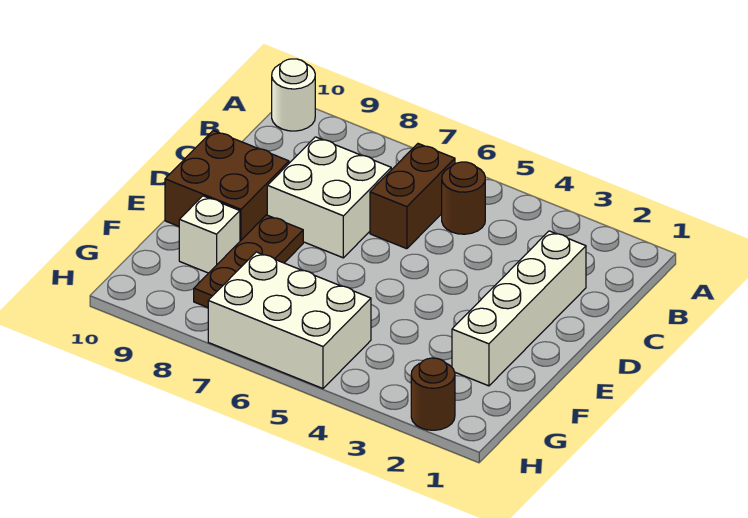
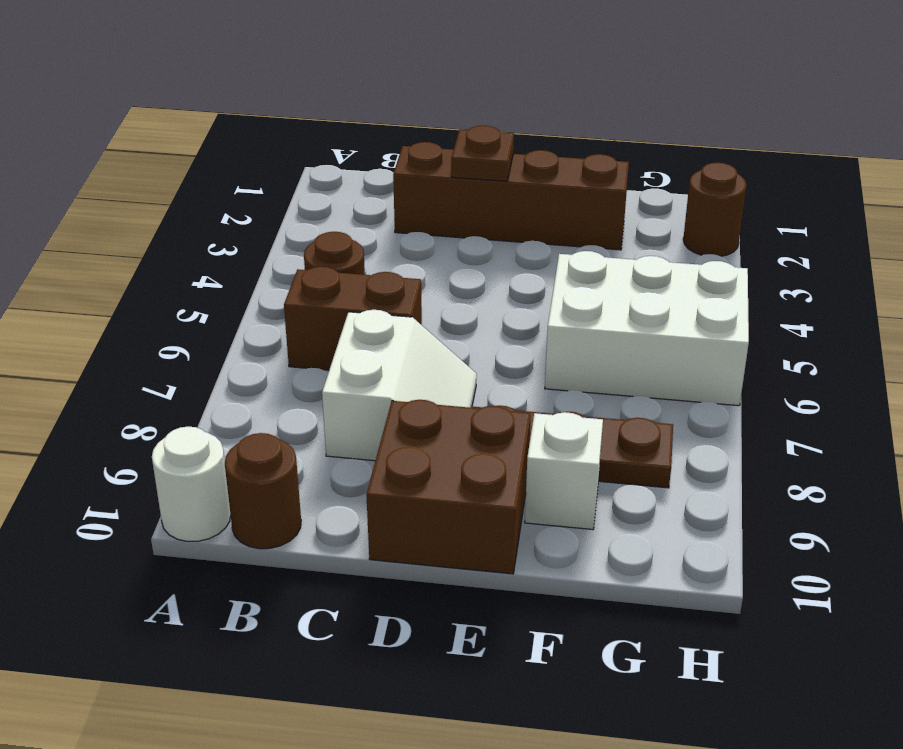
none -> brown round brick B10 level 1
white brick C2:F2 level 1 -> brown brick C2:F2 level 1
white brick C7:D8 level 1 -> white slope C7:D8 level 1 top C
none -> brown plate D2 level 2
white brick G5:H7 level 1 -> white brick F5:H6 level 1

